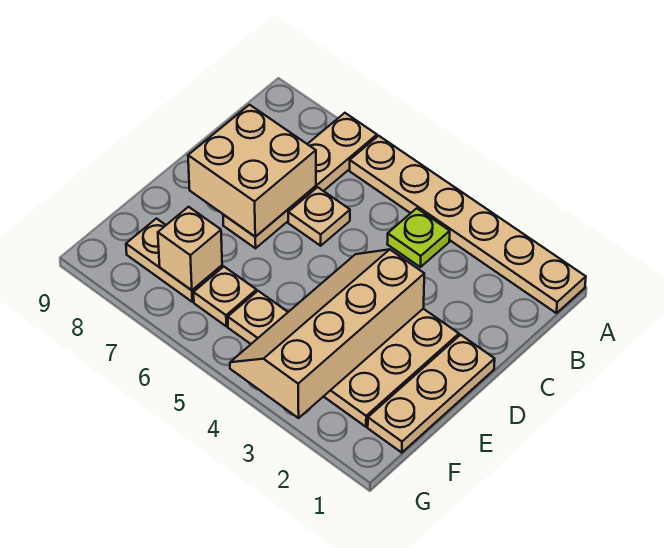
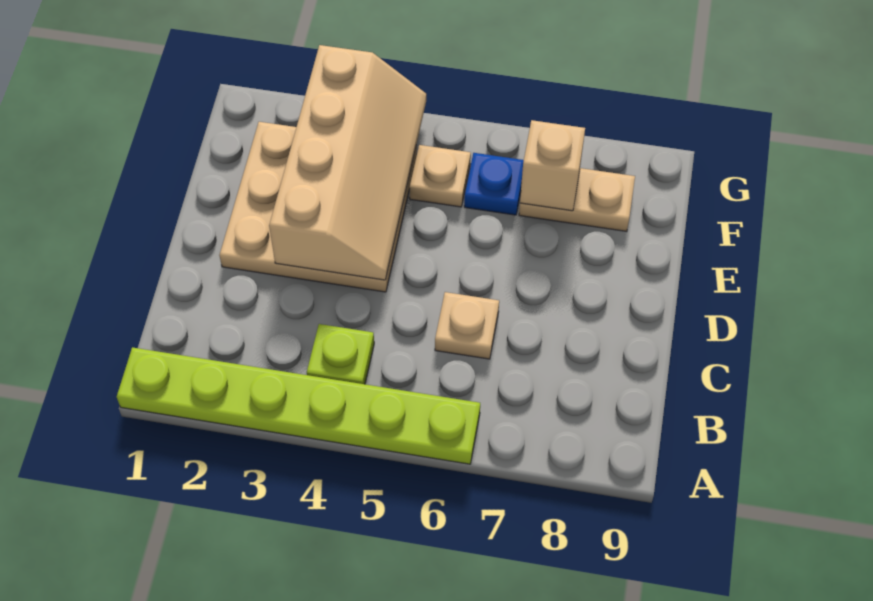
tan plate A1:A6 level 1 -> lime plate A1:A6 level 1
tan plate A7:D7 level 1 -> none
tan brick C7:D8 level 2 -> none
tan plate D1:F1 level 1 -> none
tan plate F6 level 1 -> blue plate F6 level 1

